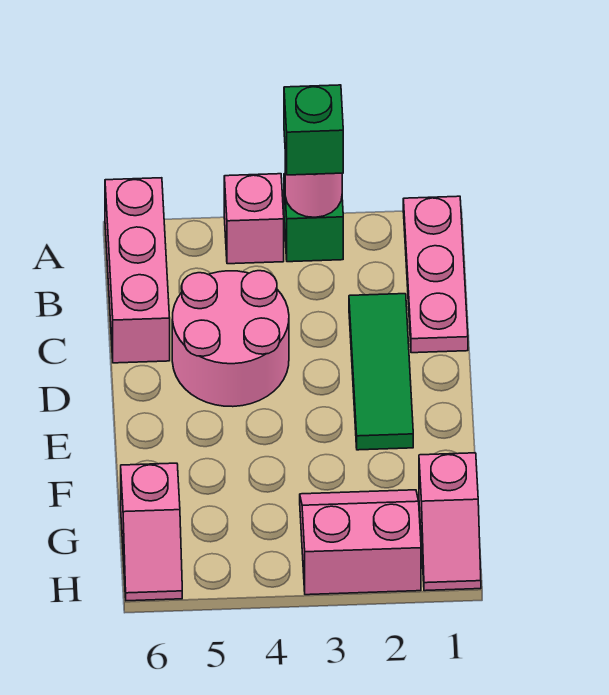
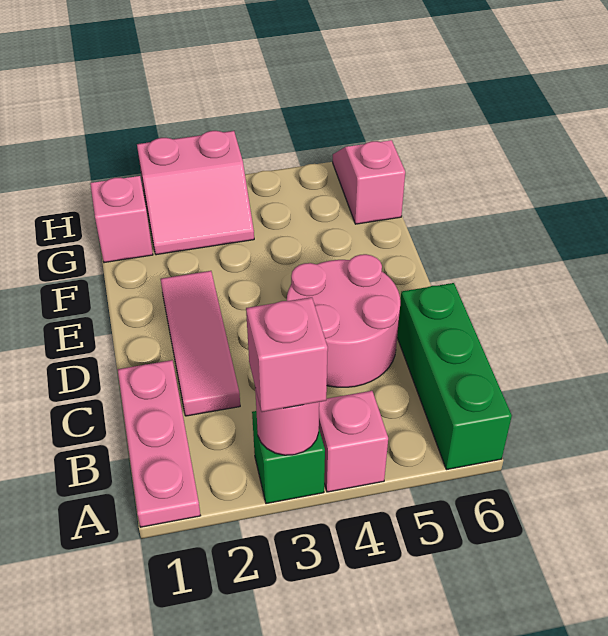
green brick A3 level 3 -> pink brick A3 level 3
pink brick A6:C6 level 1 -> green brick A6:C6 level 1
green tile C2:E2 level 1 -> pink tile C2:E2 level 1

